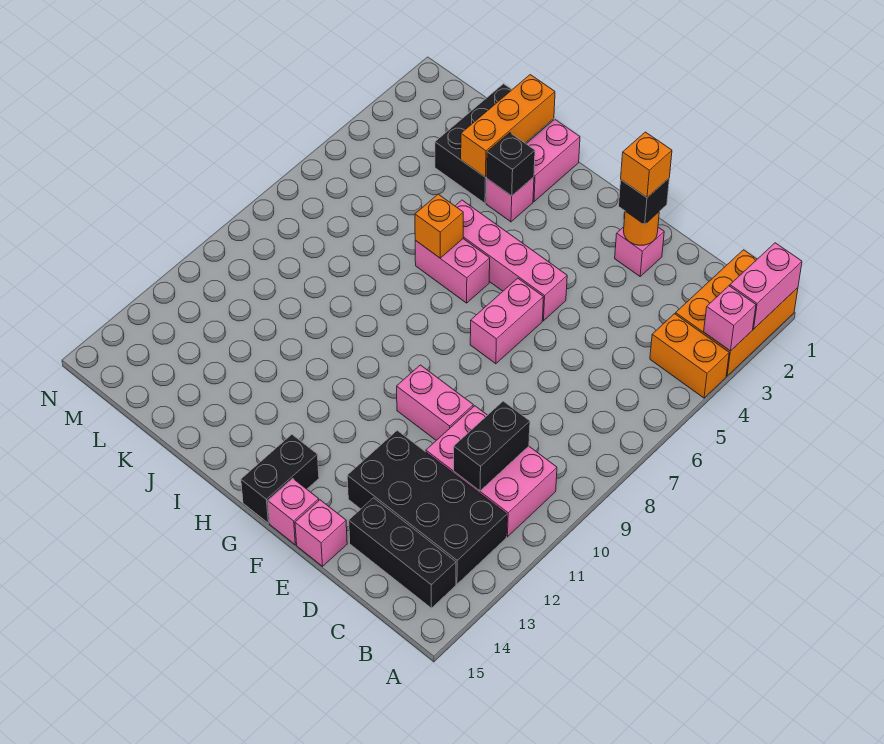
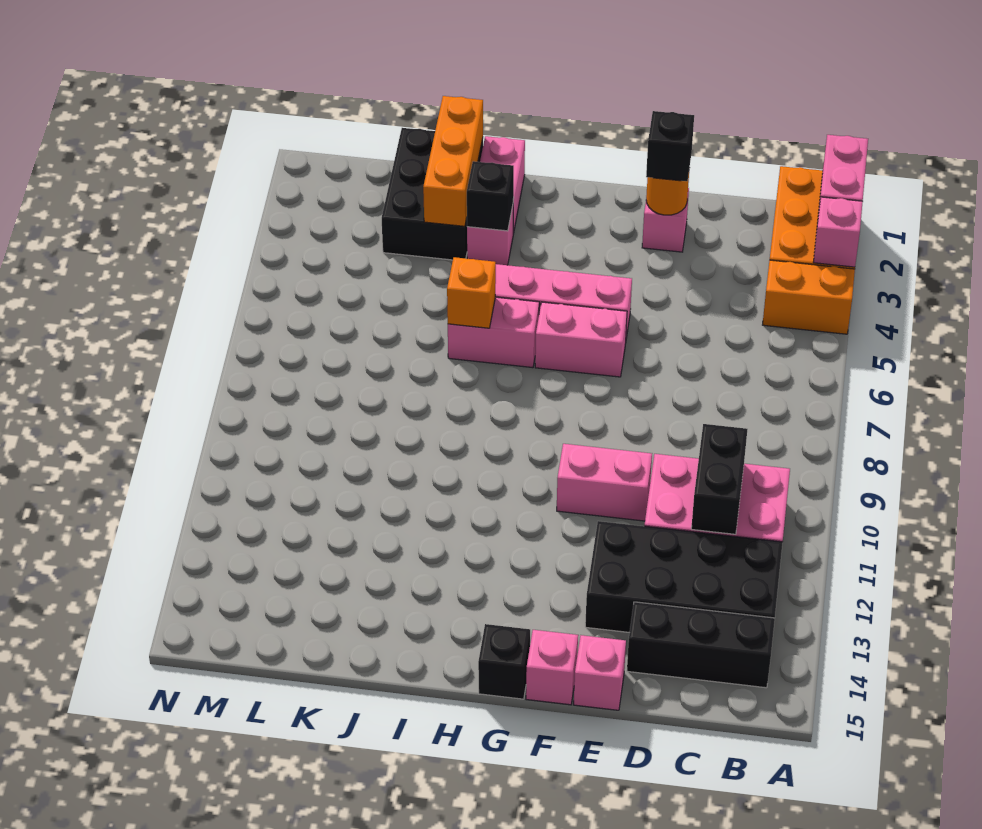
orange brick E2 level 4 -> none
pink brick F6:F7 level 1 -> pink brick F6:G6 level 1
black brick G14:G15 level 1 -> black brick G15 level 1

